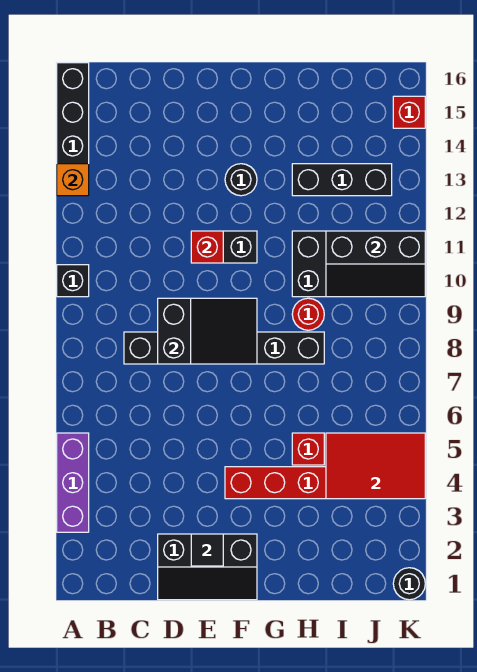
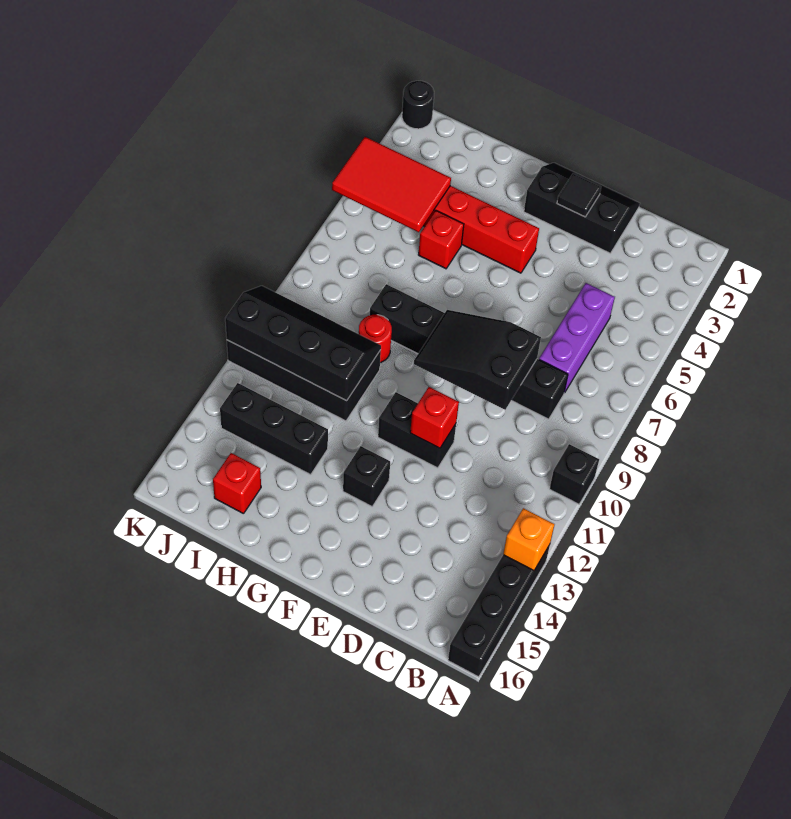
purple brick A3:A5 level 1 -> purple brick C5:C7 level 1
black round brick F13 level 1 -> black brick F13 level 1
black slope I10:K11 level 2 top 11 -> black slope H10:K11 level 2 top 11
red brick K15 level 1 -> red brick I15 level 1

